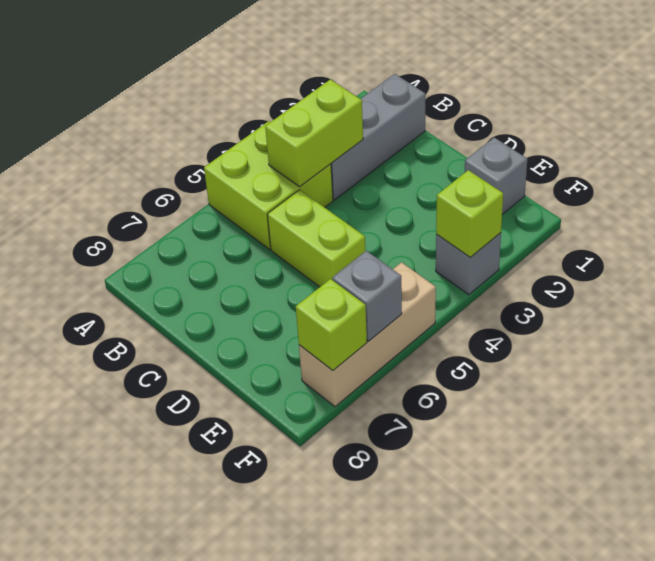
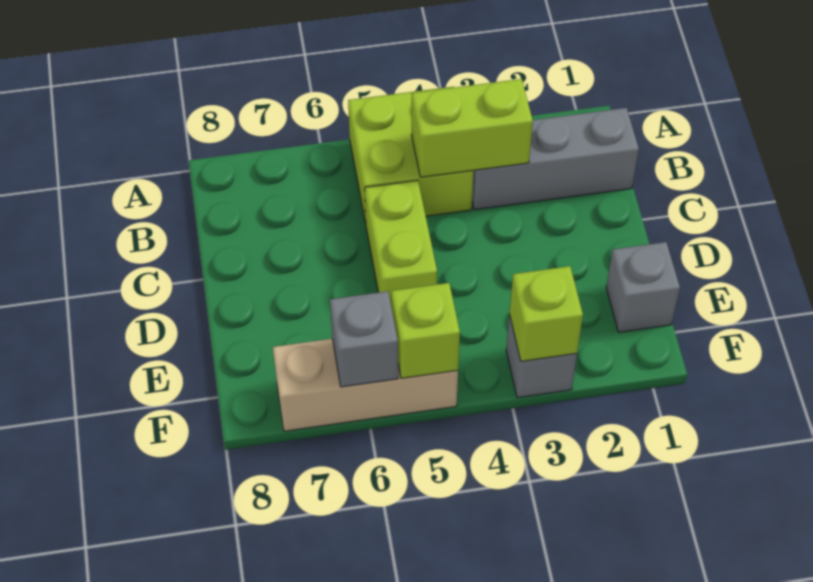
lime brick F7 level 2 -> lime brick F5 level 2

